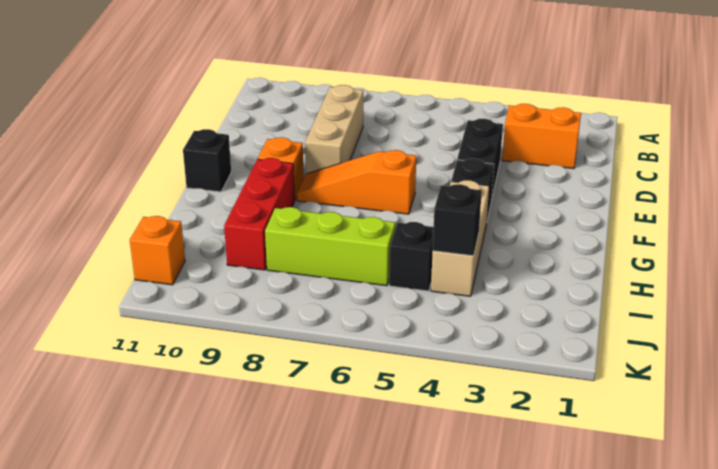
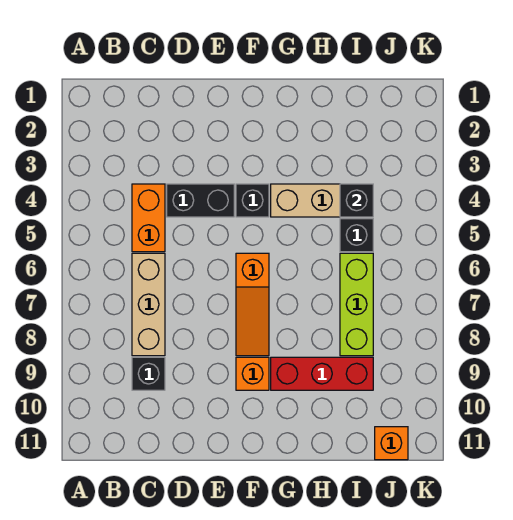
orange brick C2:C3 level 1 -> orange brick C4:C5 level 1
tan brick C8:E8 level 1 -> tan brick C6:C8 level 1
black brick F11 level 1 -> black brick C9 level 1

